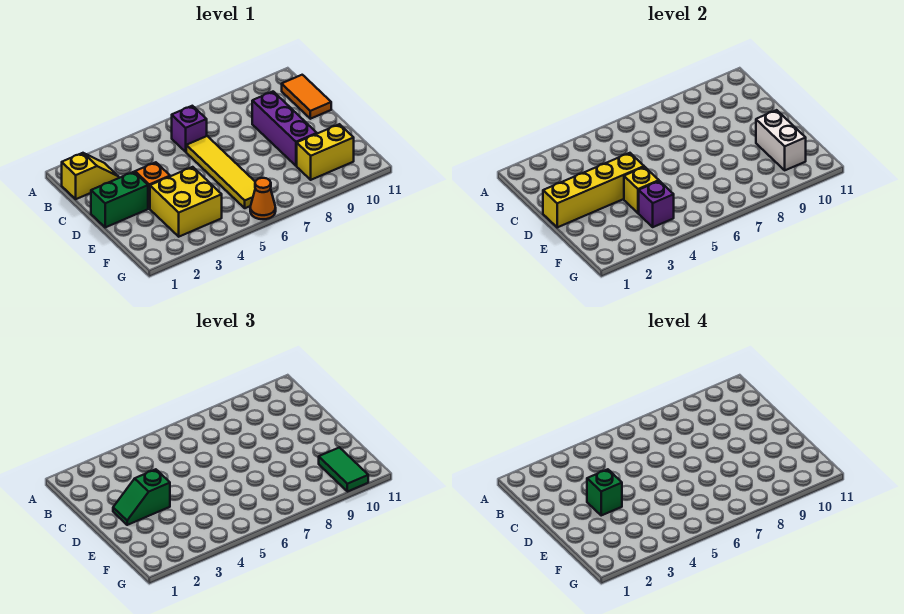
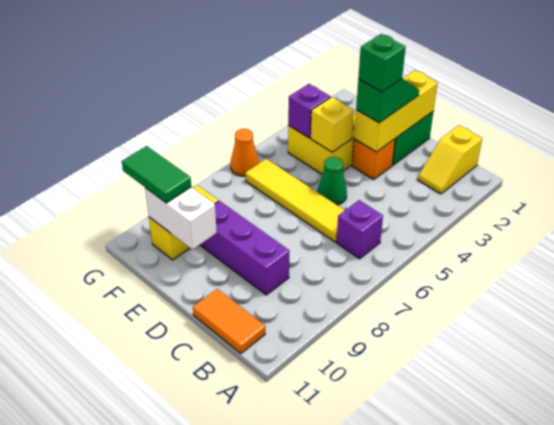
yellow brick D1:D4 level 2 -> yellow brick D1:D3 level 2
none -> green cone D5 level 1

